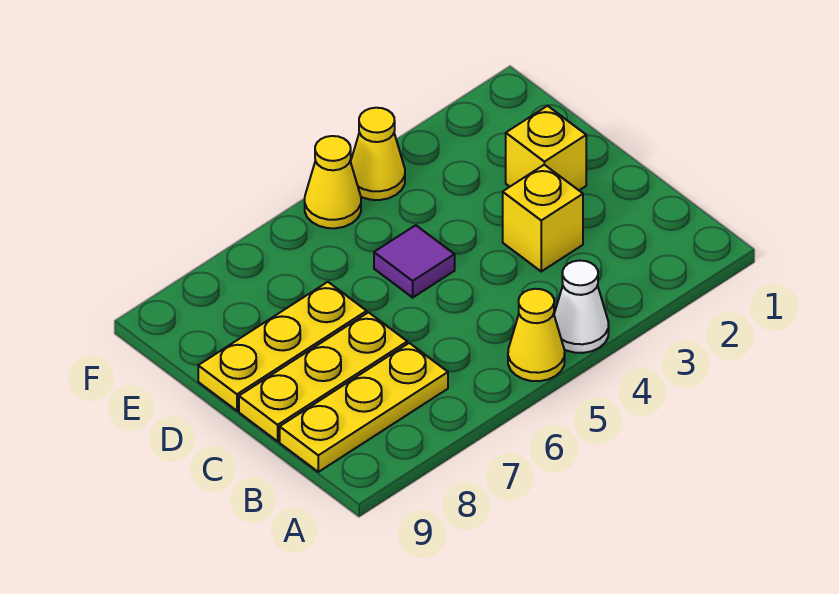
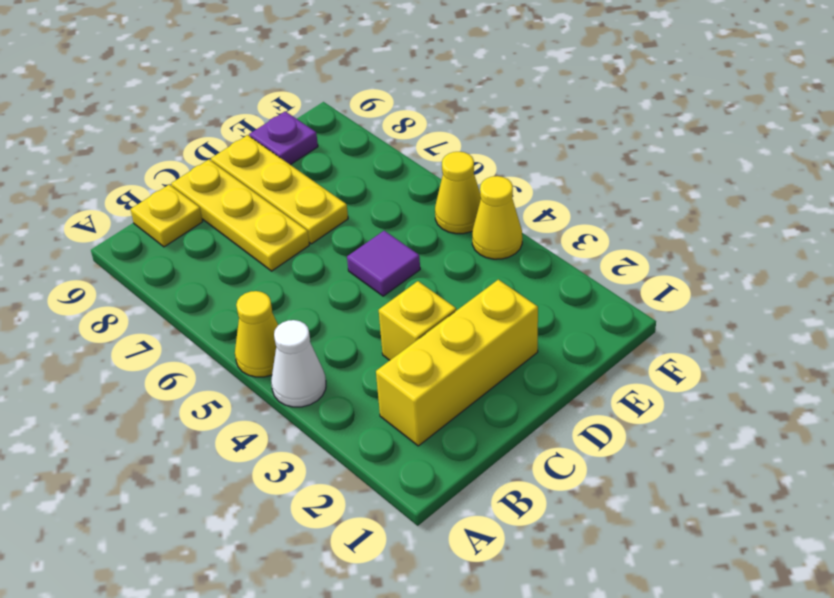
yellow plate B7:B9 level 1 -> yellow plate B9 level 1
yellow brick D2 level 1 -> yellow brick B2:D2 level 1
none -> purple plate E9 level 1

